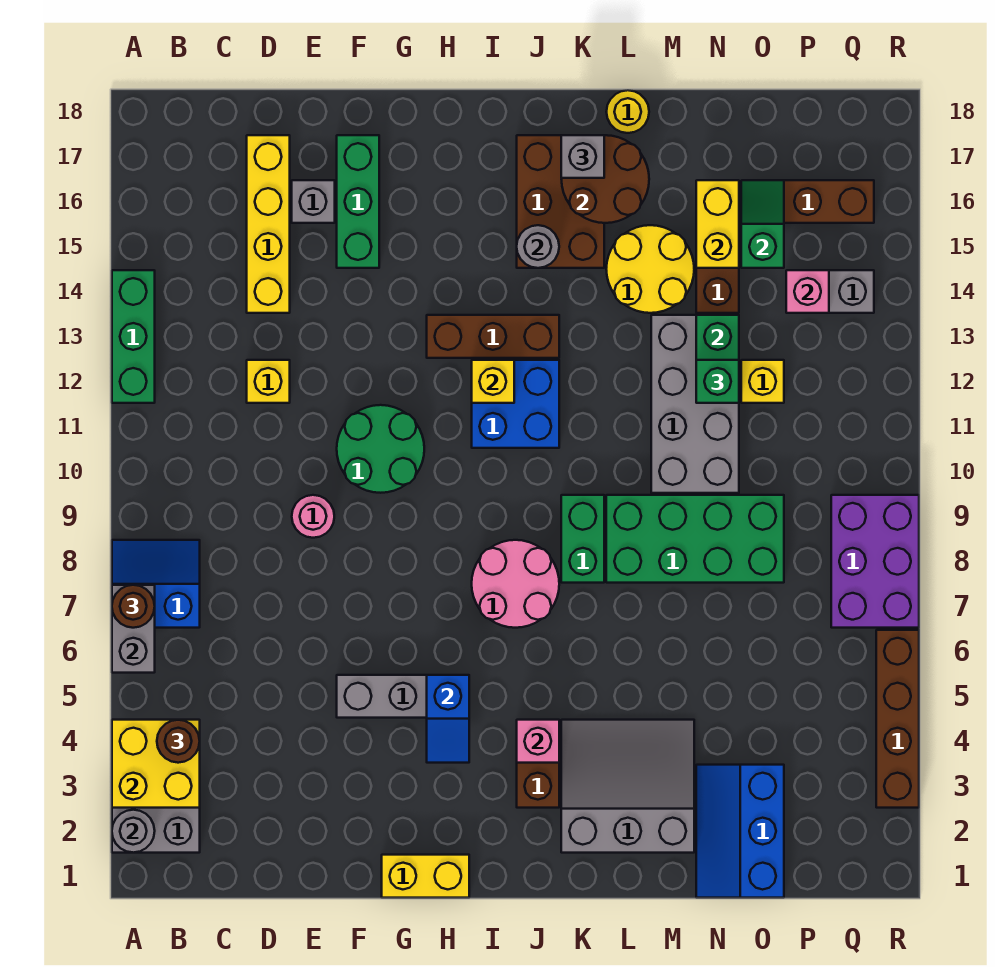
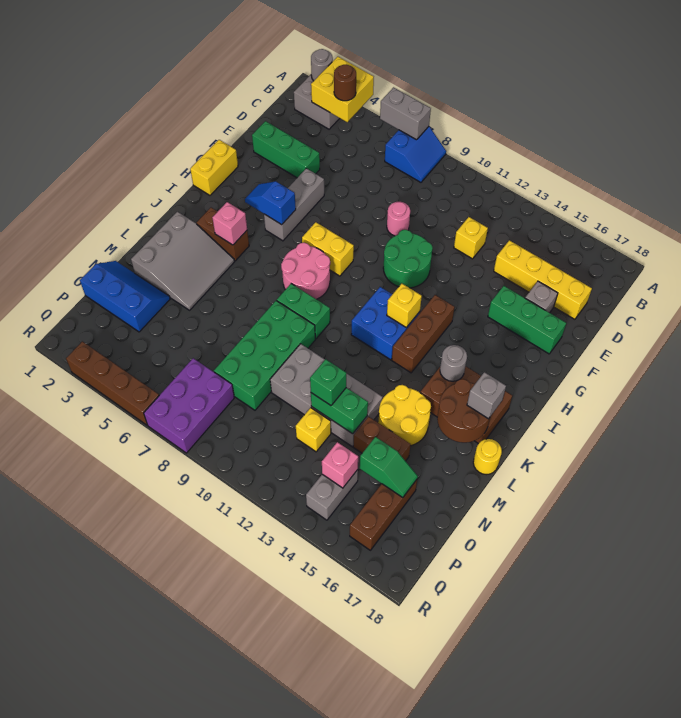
brown round brick A7 level 3 -> none
green brick A12:A14 level 1 -> green brick E2:E4 level 1
yellow brick N15:N16 level 2 -> yellow brick H7:H8 level 1
purple brick Q7:R9 level 1 -> purple brick P7:R8 level 1

